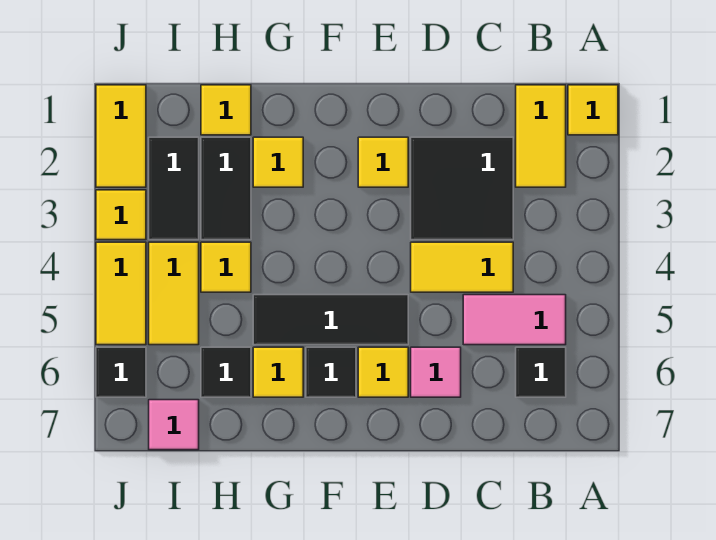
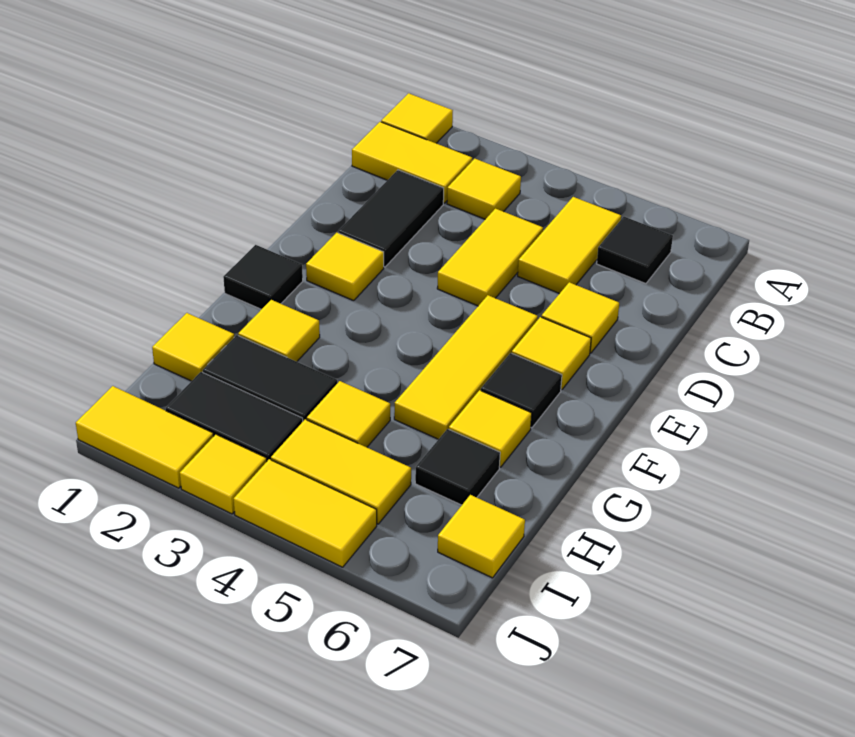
none -> yellow tile B3 level 1
pink tile B5:C5 level 1 -> yellow tile B5:C5 level 1
black tile C2:D3 level 1 -> black tile C2:D2 level 1
pink tile D6 level 1 -> yellow tile D6 level 1
black tile E5:G5 level 1 -> yellow tile E5:G5 level 1
pink tile I7 level 1 -> yellow tile I7 level 1
black tile J6 level 1 -> black tile F1 level 1

